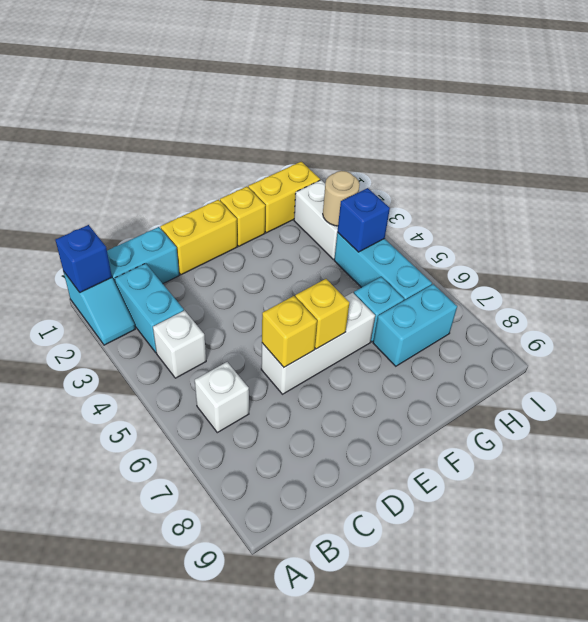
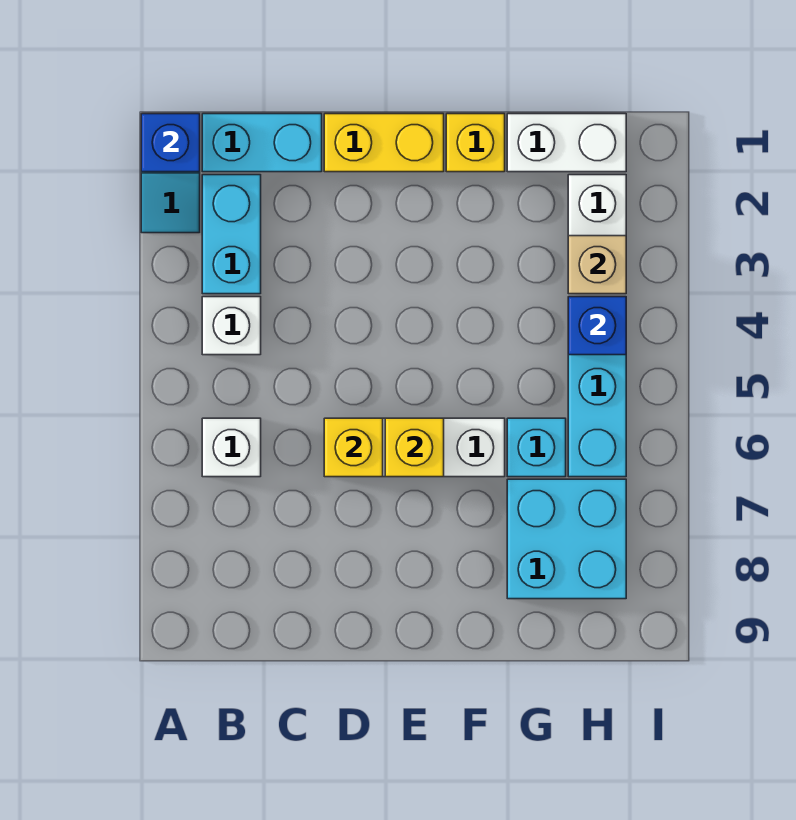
yellow brick G1:H1 level 1 -> white brick G1:H1 level 1
cyan brick G7:H7 level 1 -> cyan brick G7:H8 level 1
tan round brick H3 level 2 -> tan brick H3 level 2

